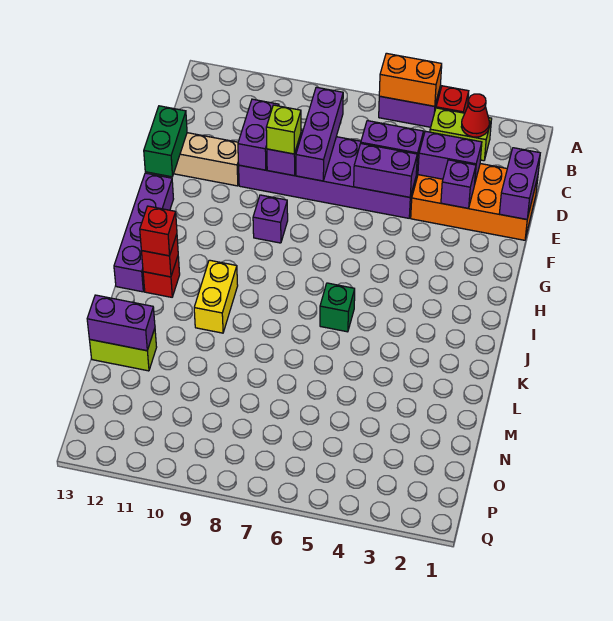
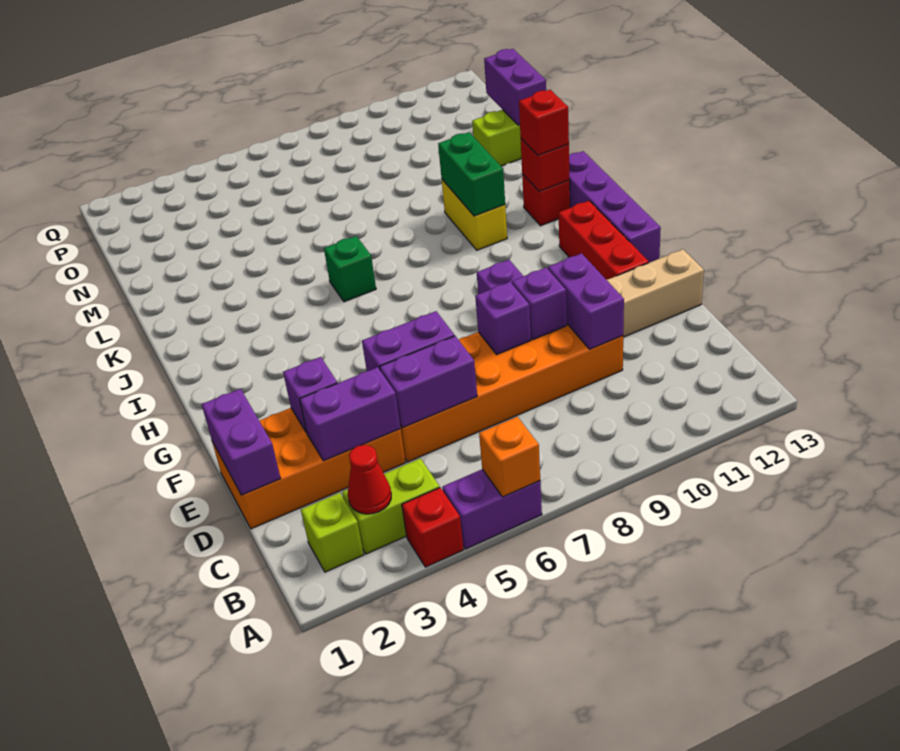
orange brick A5:A6 level 2 -> orange brick A6 level 2
purple brick C8:E8 level 2 -> purple brick E8 level 2
purple brick D5:E10 level 1 -> orange brick D5:E10 level 1
lime brick E9 level 3 -> lime brick B2 level 1
green brick E13:F13 level 2 -> green brick J10:K10 level 2
none -> red brick F12:H12 level 1
purple brick M12:M13 level 2 -> purple brick M13:N13 level 2

